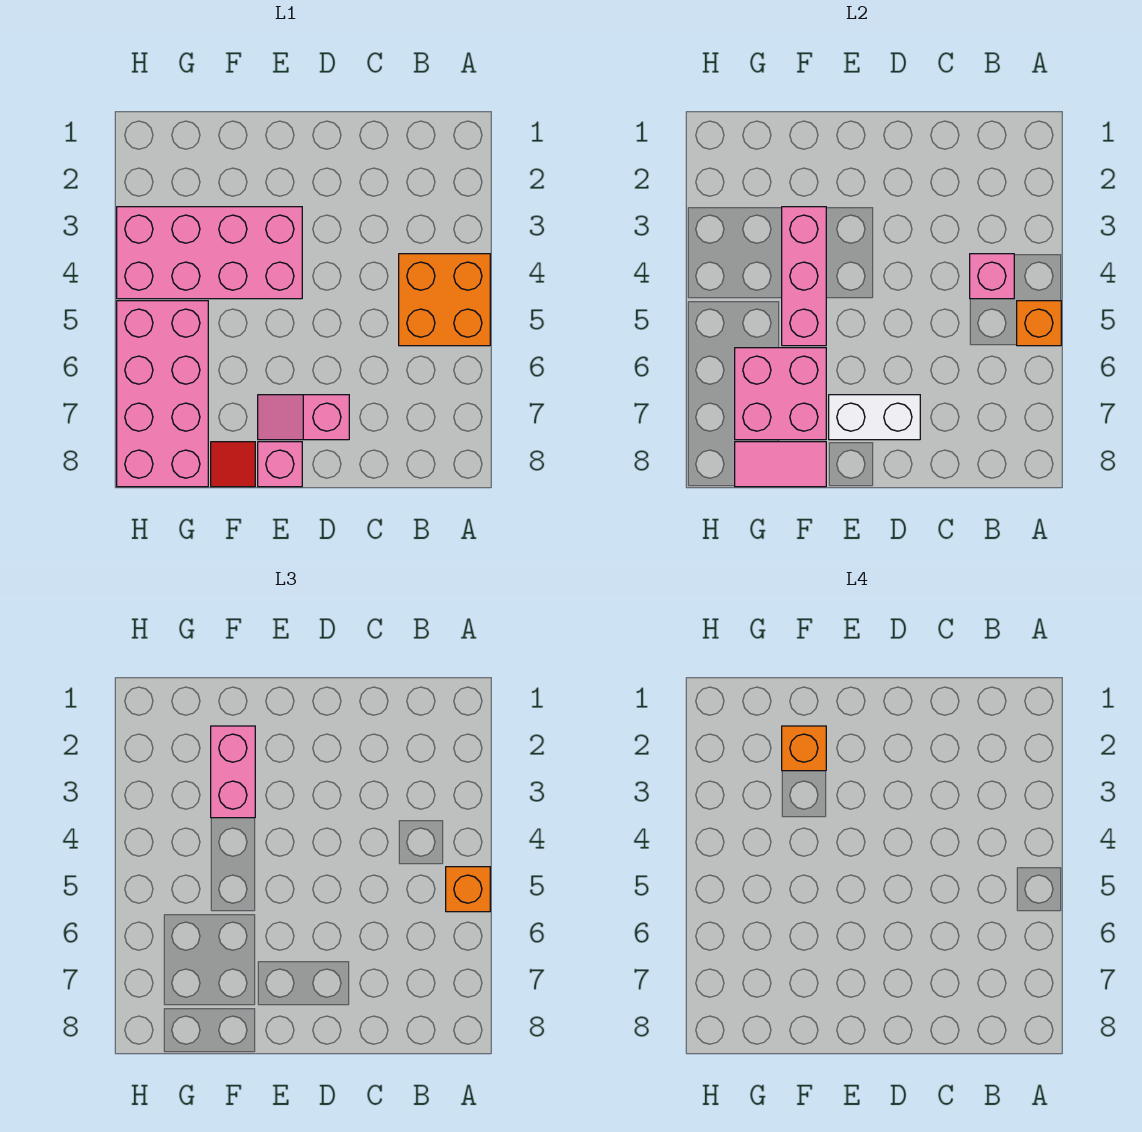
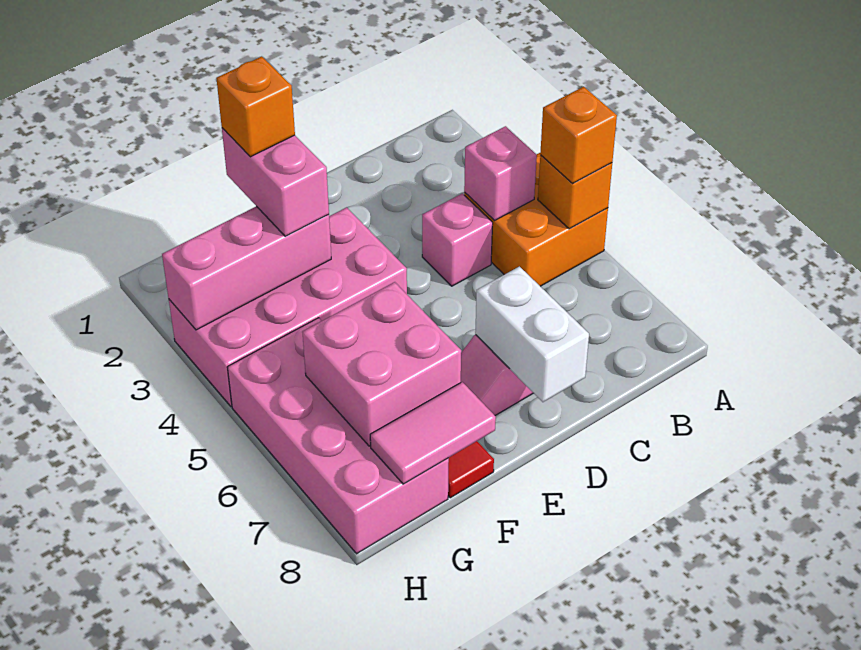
white brick D7:E7 level 2 -> white brick D7:D8 level 2
pink brick E8 level 1 -> pink brick C4 level 1
pink brick F3:F5 level 2 -> pink brick F3:H3 level 2

